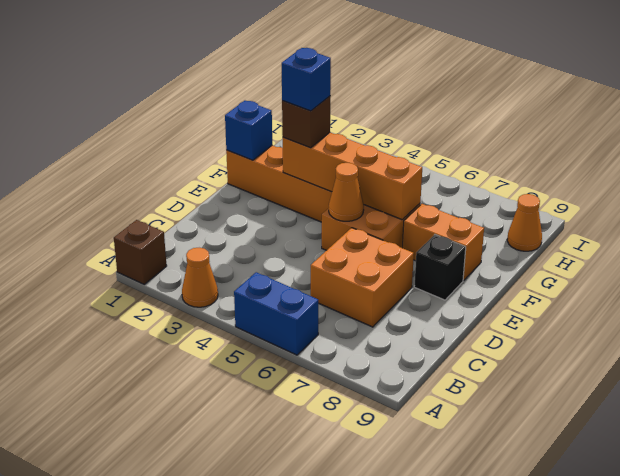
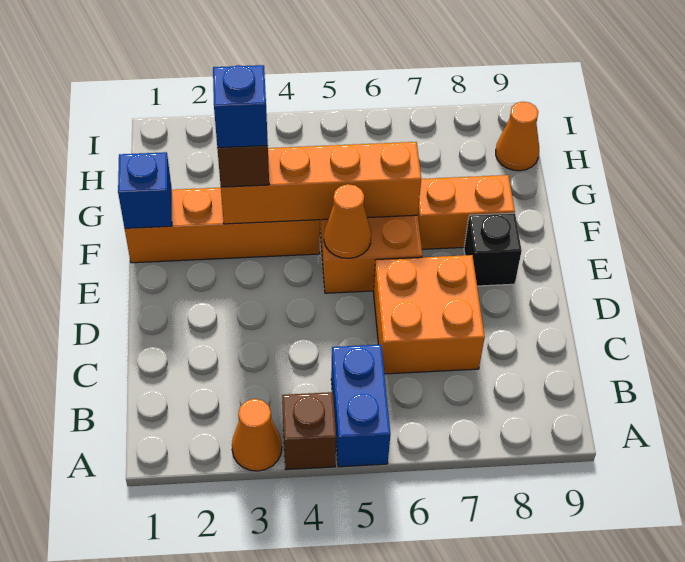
brown brick A1 level 1 -> brown brick A4 level 1
blue brick A5:A6 level 1 -> blue brick A5:B5 level 1

